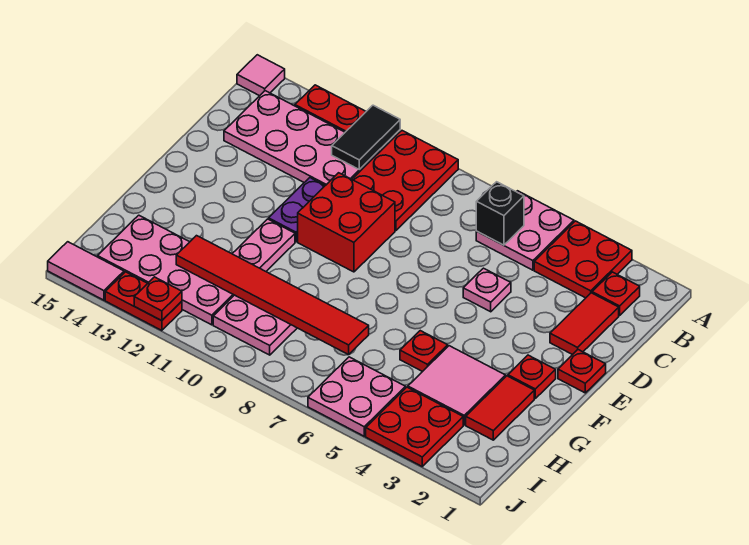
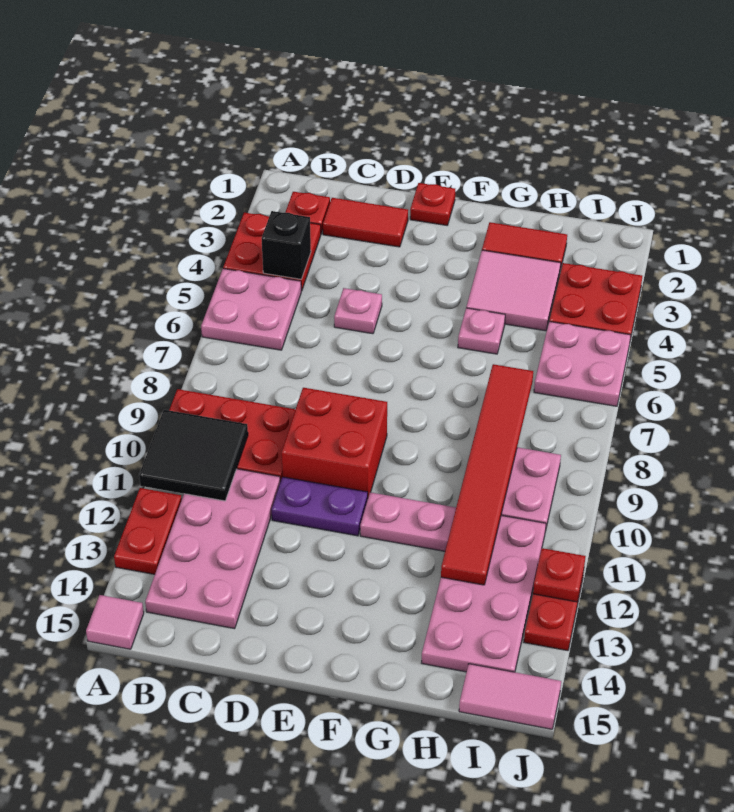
black tile A11:B11 level 2 -> black tile A10:B11 level 2
black brick B6 level 2 -> black brick B4 level 2
red plate F2 level 1 -> none
red plate G5 level 1 -> pink plate G5 level 1
pink tile J14:J15 level 1 -> pink tile I15:J15 level 1

